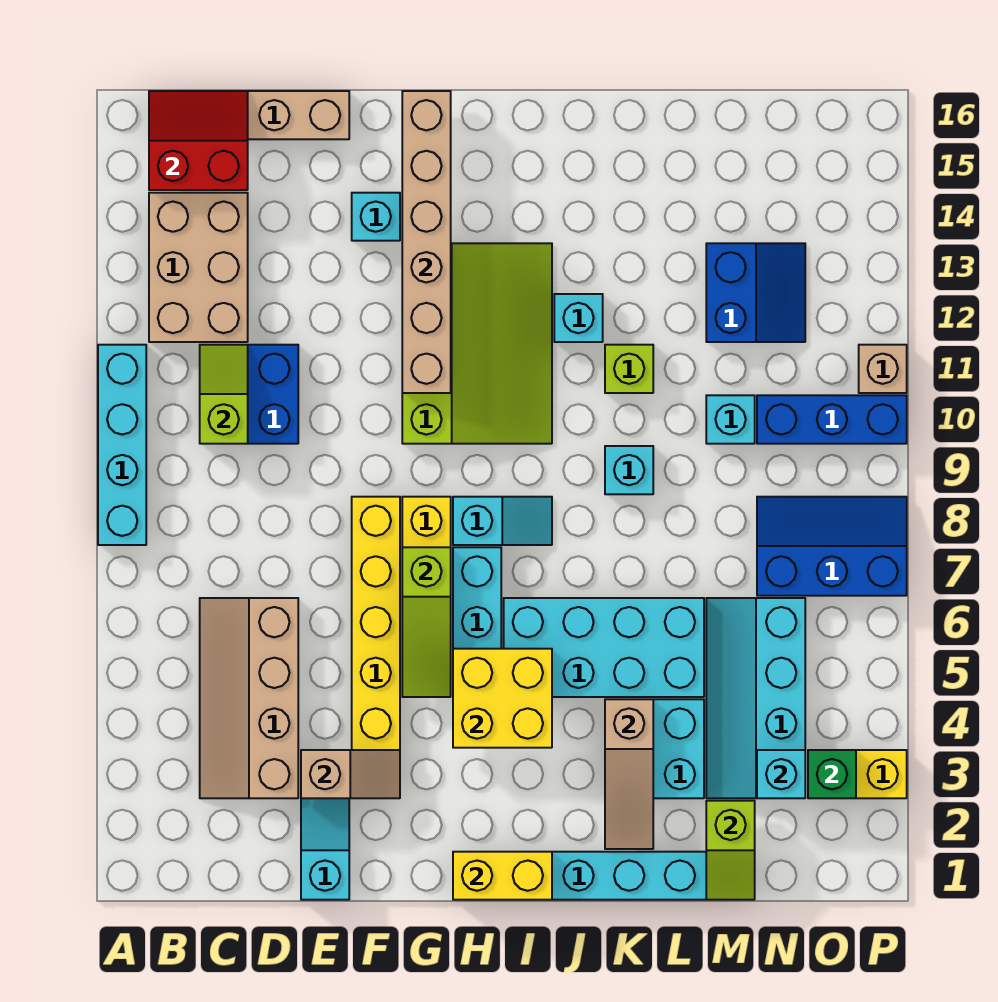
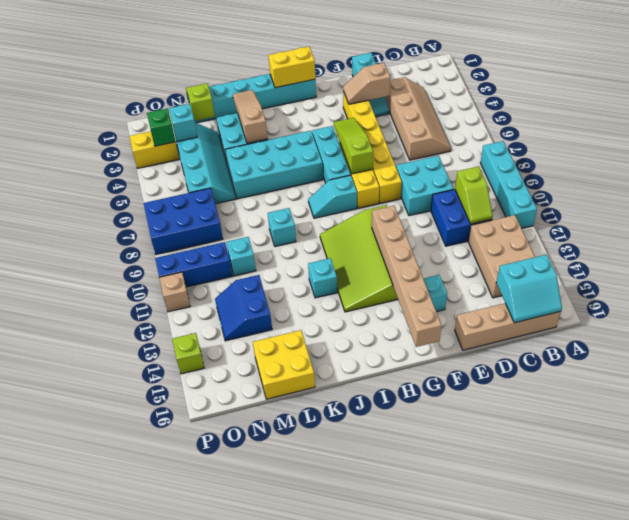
red slope B15:C16 level 2 top 15 -> cyan slope B15:C16 level 2 top 15
none -> cyan brick D8:E9 level 1
yellow brick H4:I5 level 2 -> yellow brick L15:M16 level 1
lime brick K11 level 1 -> lime brick P14 level 1
blue slope N7:P8 level 1 top 7 -> blue brick N7:P8 level 1

